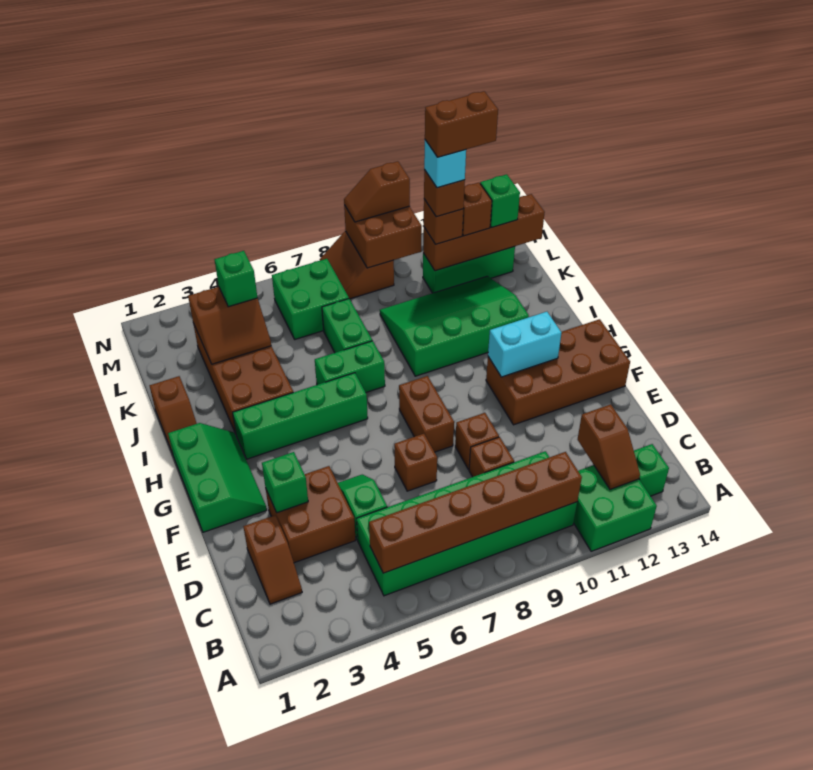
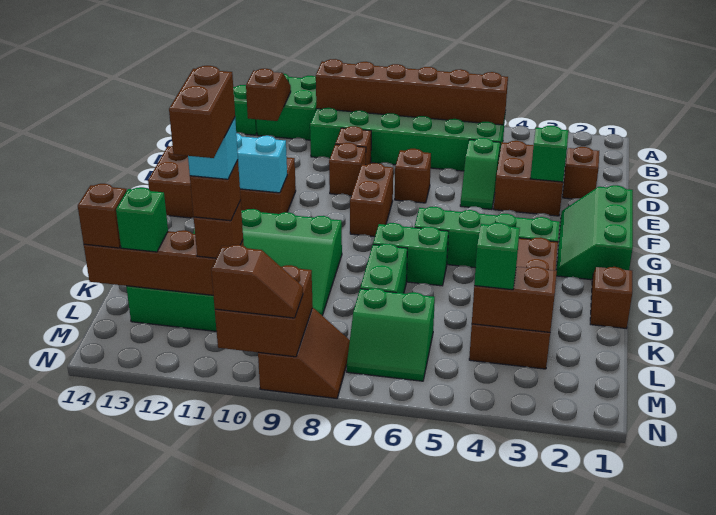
green brick L6:M7 level 1 -> green slope L6:M7 level 1 top L
brown brick L11:L12 level 6 -> brown brick L11:M11 level 6
brown brick L12 level 3 -> brown brick L14 level 3

